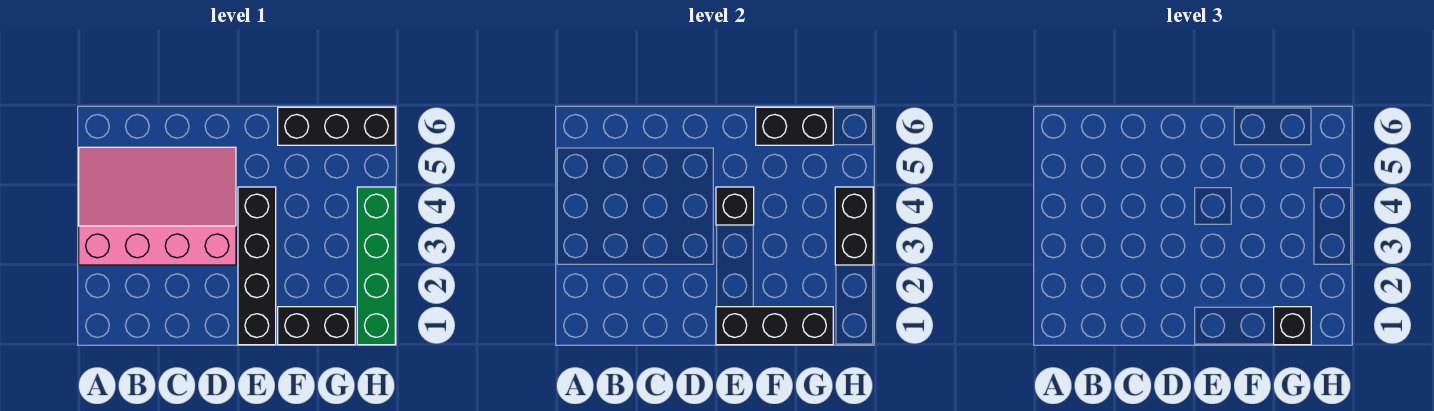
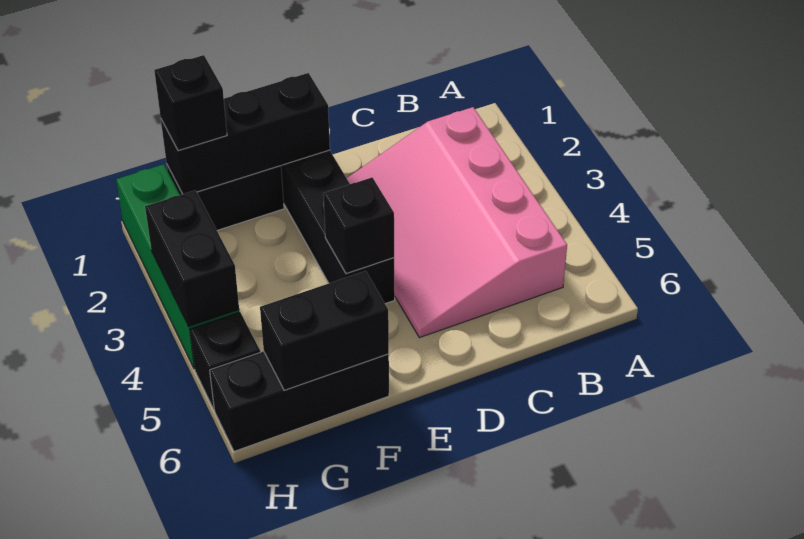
pink slope A3:D5 level 1 top 3 -> pink slope B2:D5 level 1 top B
none -> black brick H5 level 1

